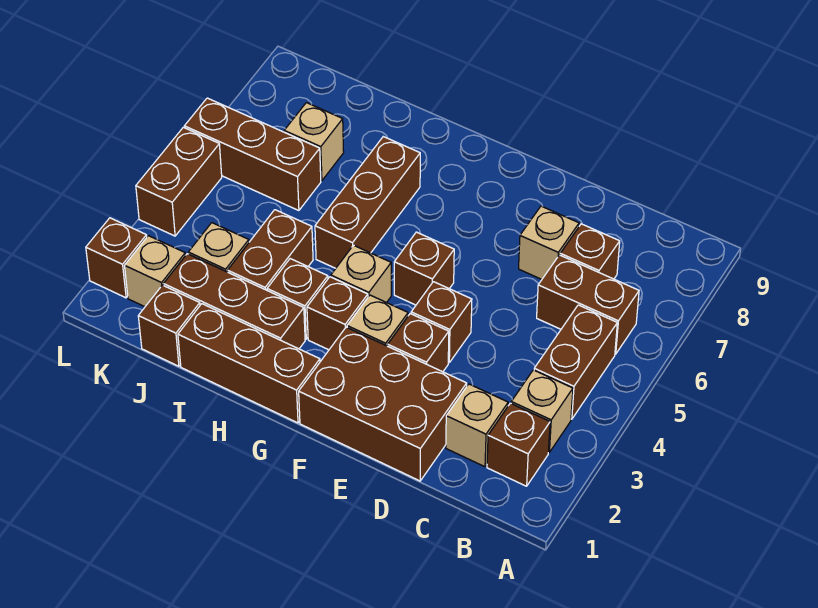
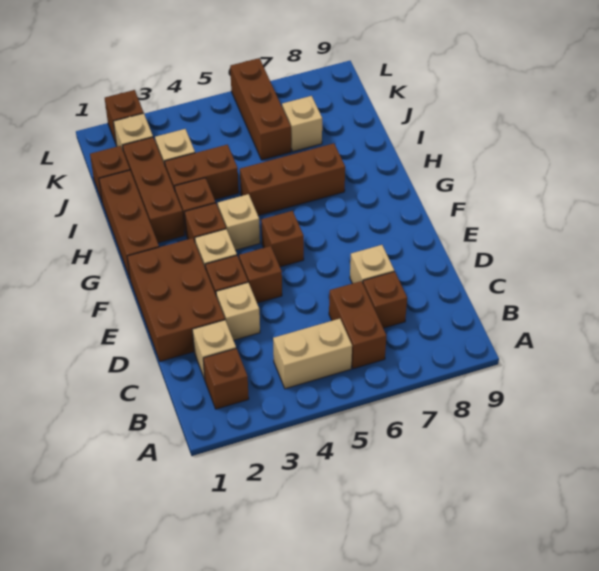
tan brick B3 level 1 -> tan brick D3 level 1
brown brick B4:B5 level 1 -> tan brick B4:B5 level 1
brown brick L4:L5 level 1 -> none

